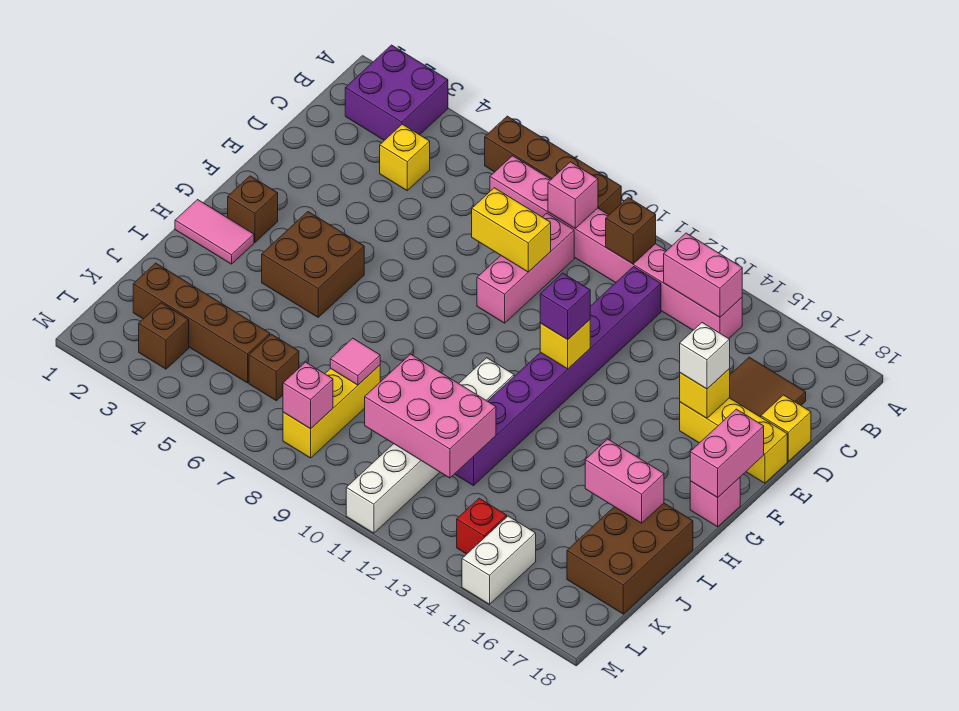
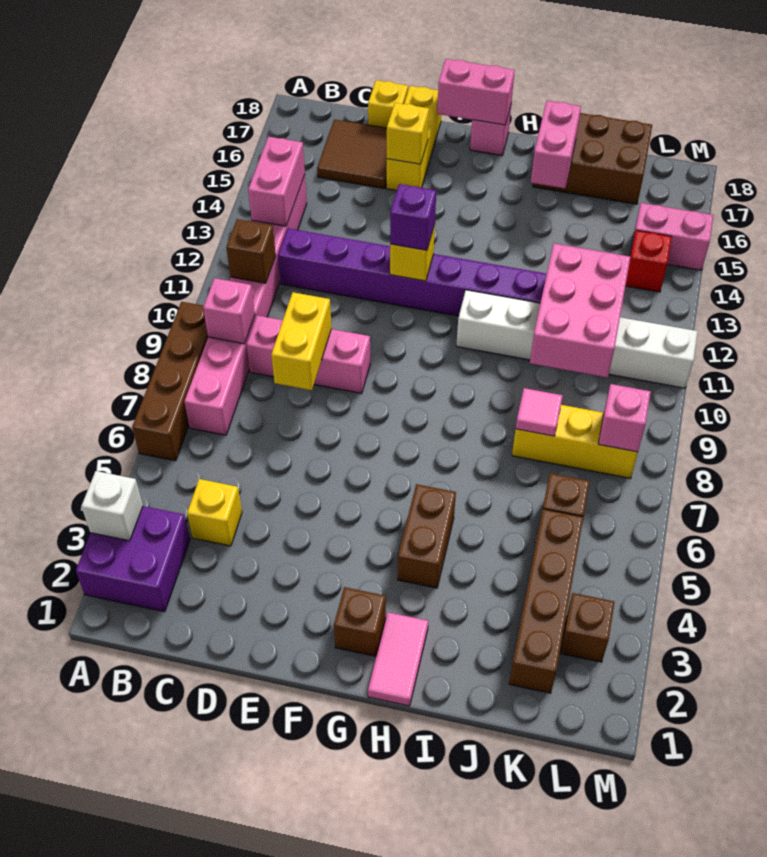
white brick E16 level 3 -> white brick A3 level 2
brown brick G4:H5 level 1 -> brown brick H4:H5 level 1
white brick L15:M15 level 1 -> pink brick L15:M15 level 1

